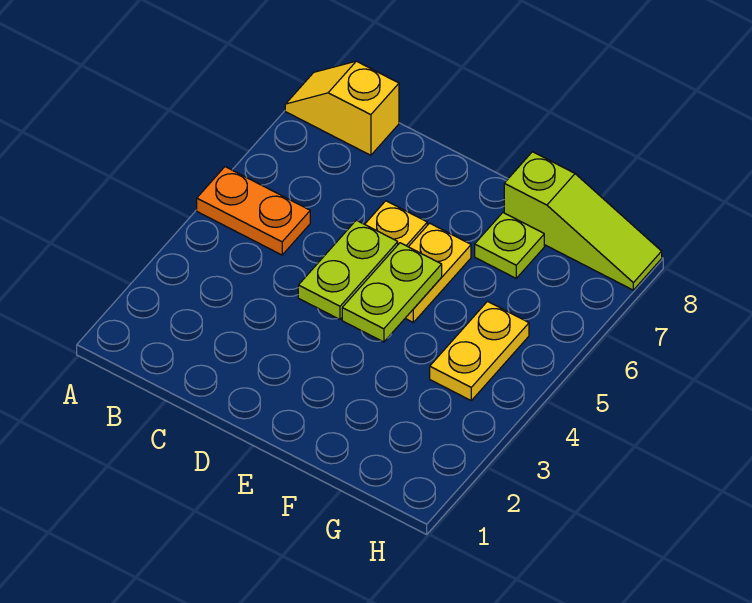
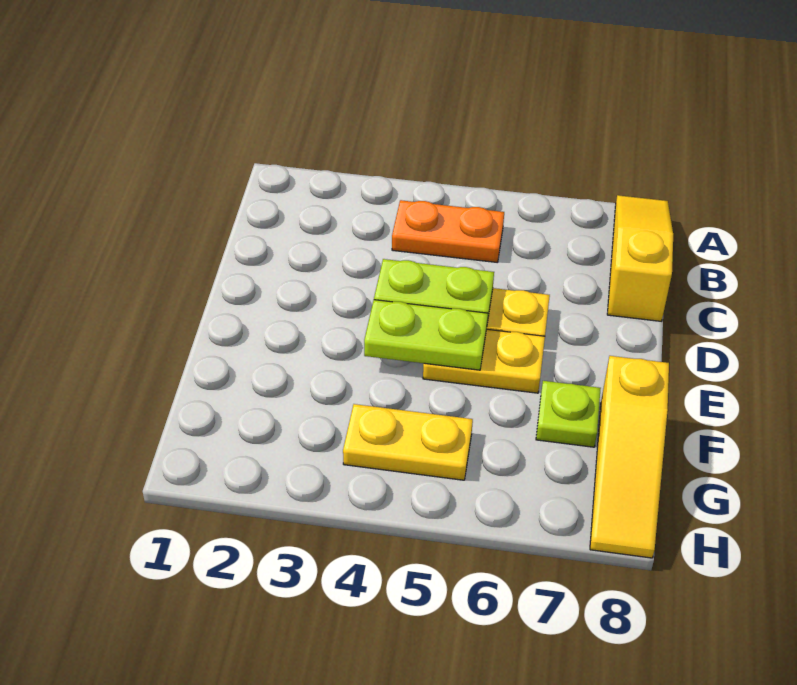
orange plate A5:B5 level 1 -> orange plate B4:B5 level 1
yellow slope A8:B8 level 1 top B -> yellow slope A8:C8 level 1 top C
lime slope F8:H8 level 1 top F -> yellow slope F8:H8 level 1 top F

